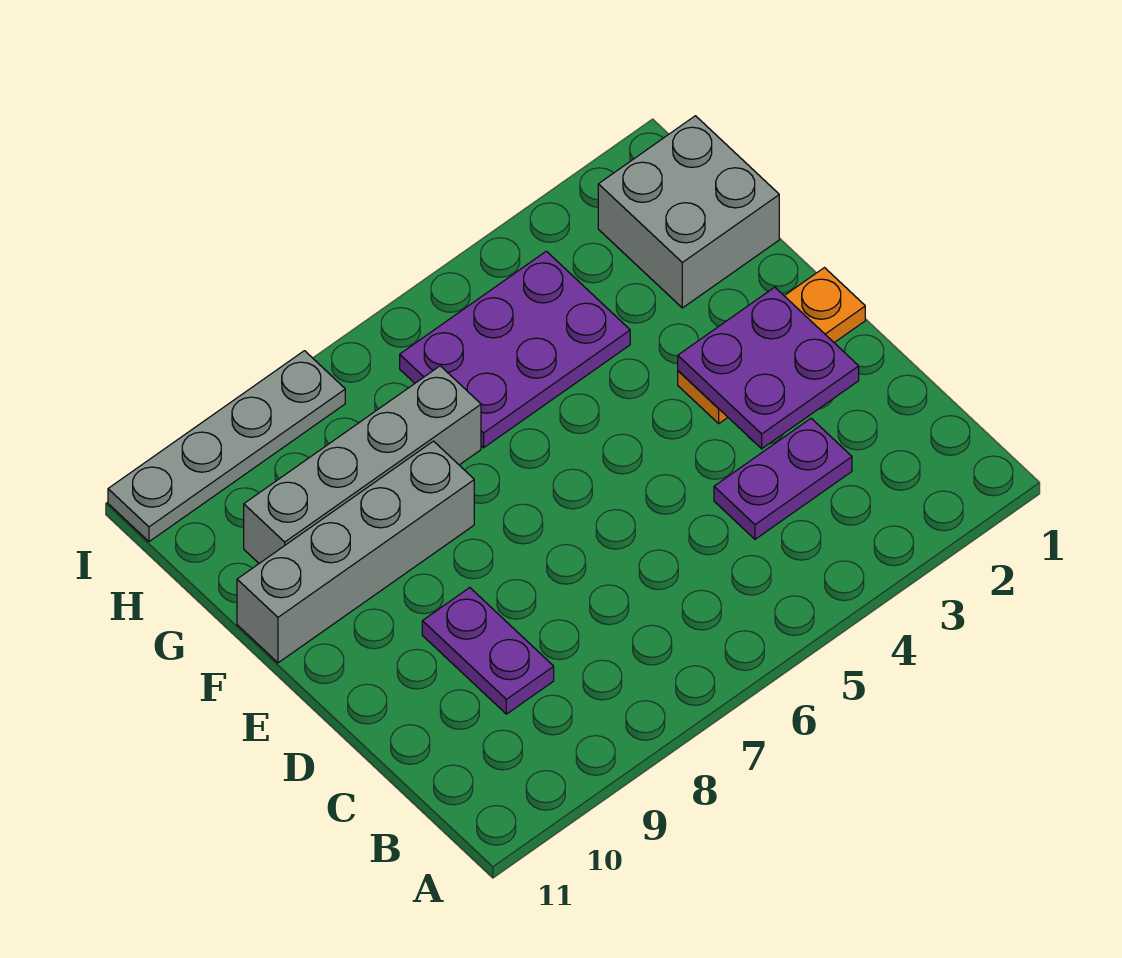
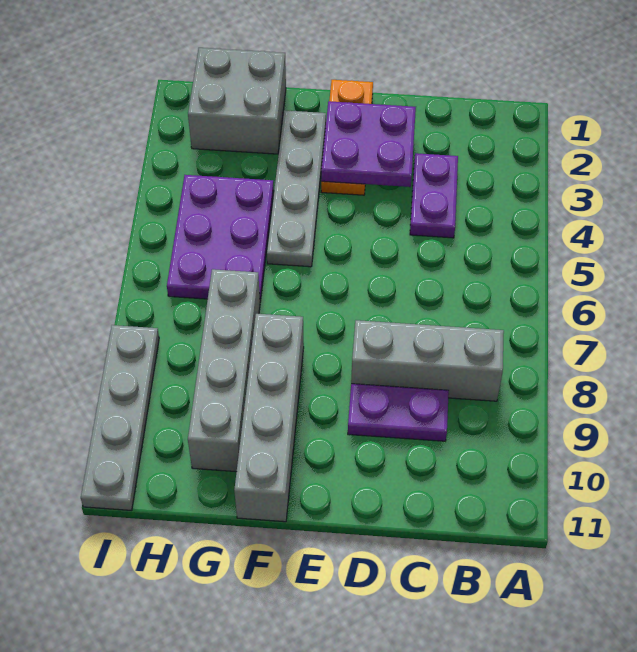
none -> grey brick B8:D8 level 1
none -> grey plate F2:F5 level 1

